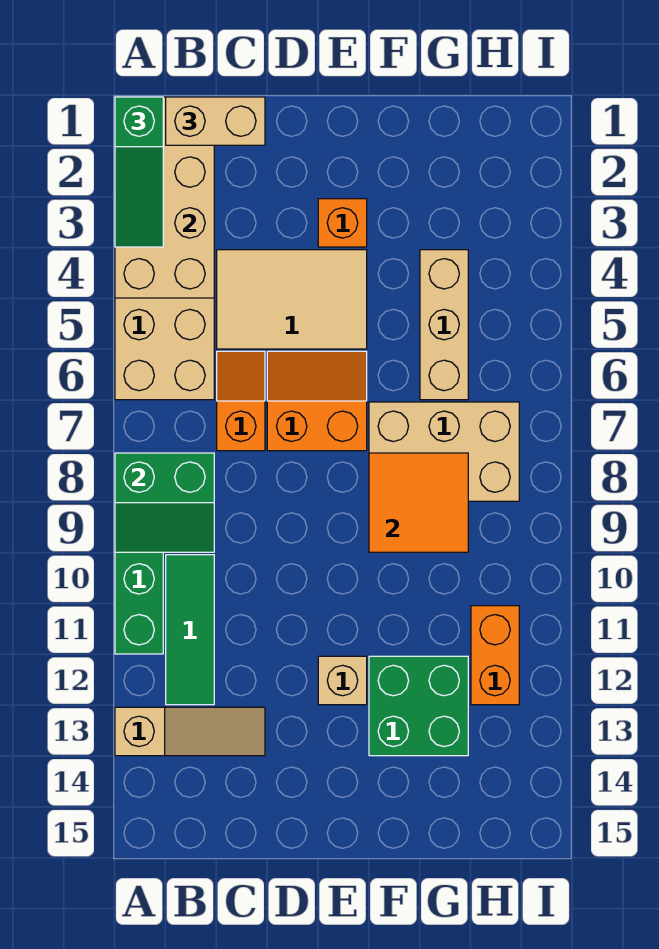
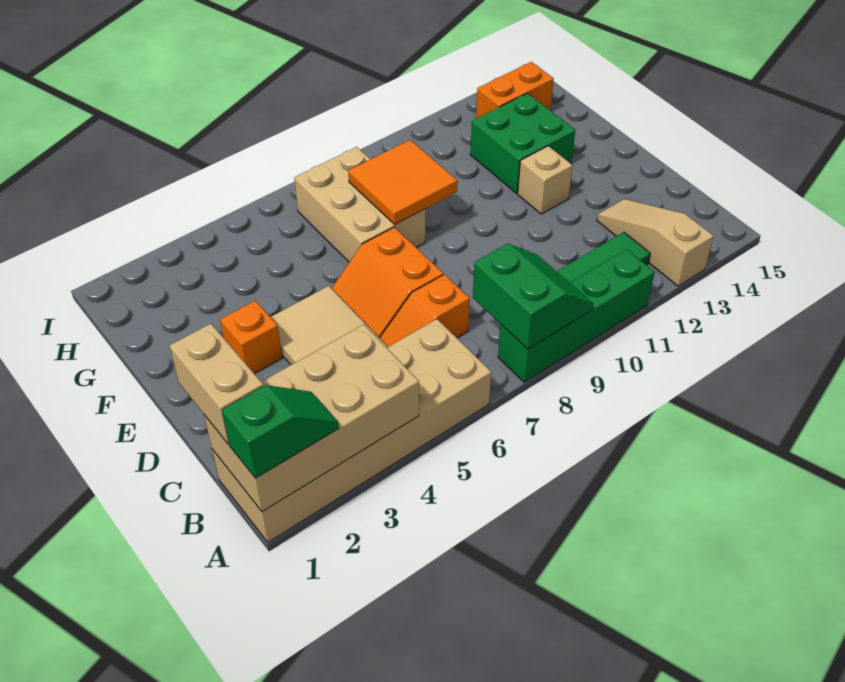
green slope A1:A3 level 3 top 1 -> green slope A1:A2 level 3 top 1
tan brick G4:G6 level 1 -> none
orange brick H11:H12 level 1 -> orange brick H13:H14 level 1

